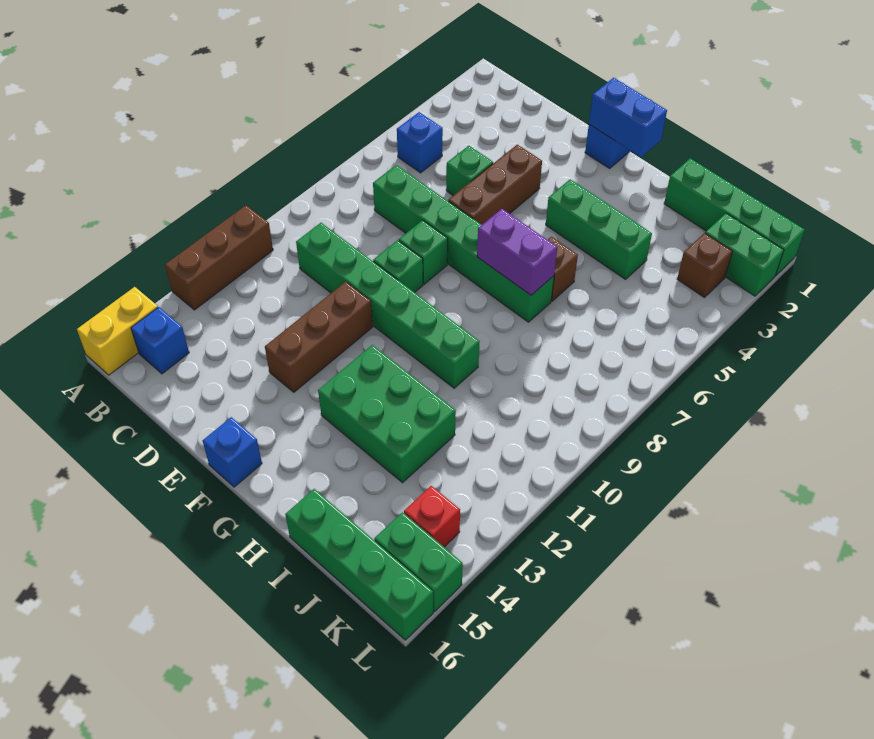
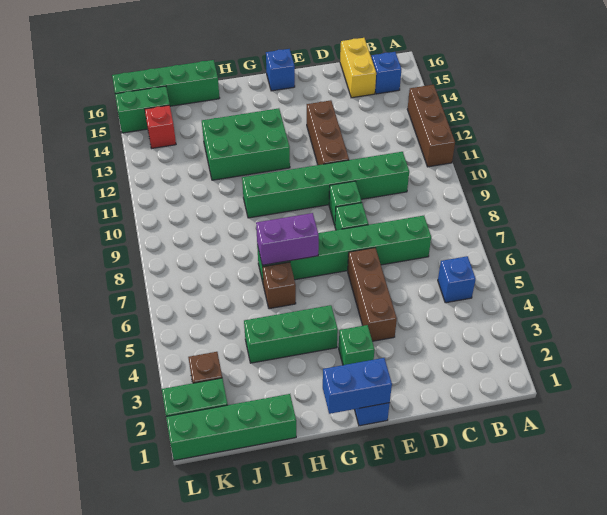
yellow brick A15:A16 level 1 -> yellow brick C15:C16 level 1
green brick D5 level 1 -> green brick F3 level 1

